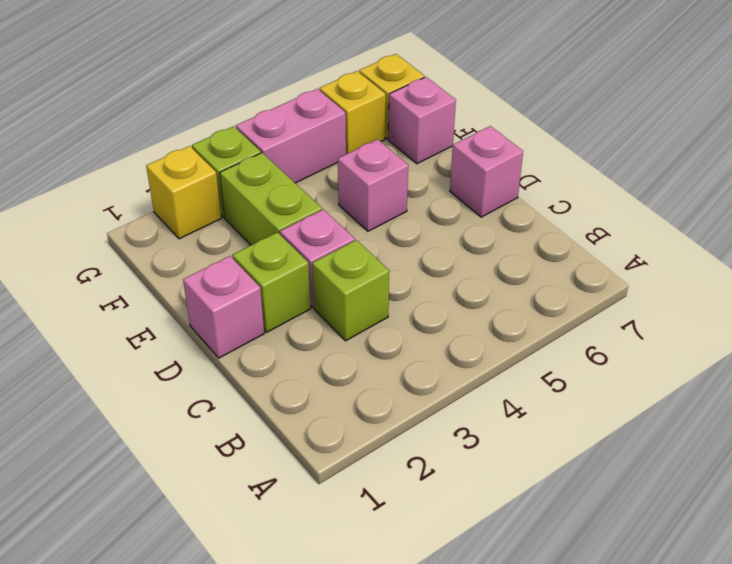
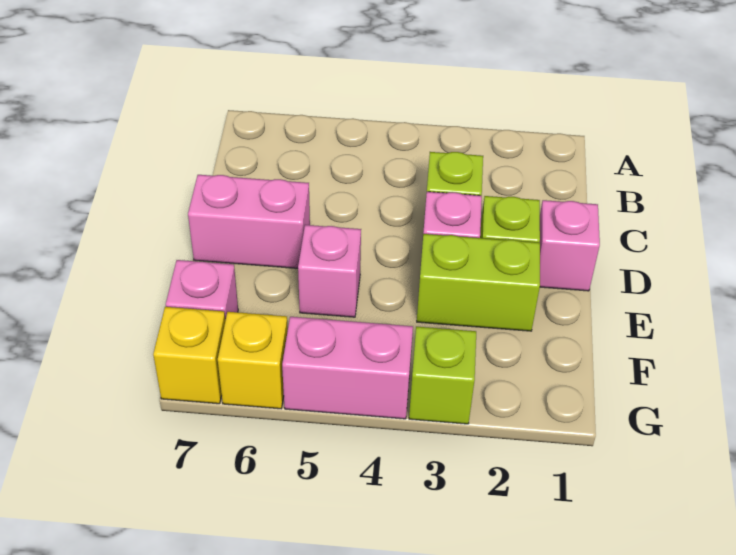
pink brick D7 level 1 -> pink brick D6:D7 level 1
lime brick E3:F3 level 1 -> lime brick E2:E3 level 1
yellow brick G2 level 1 -> none

